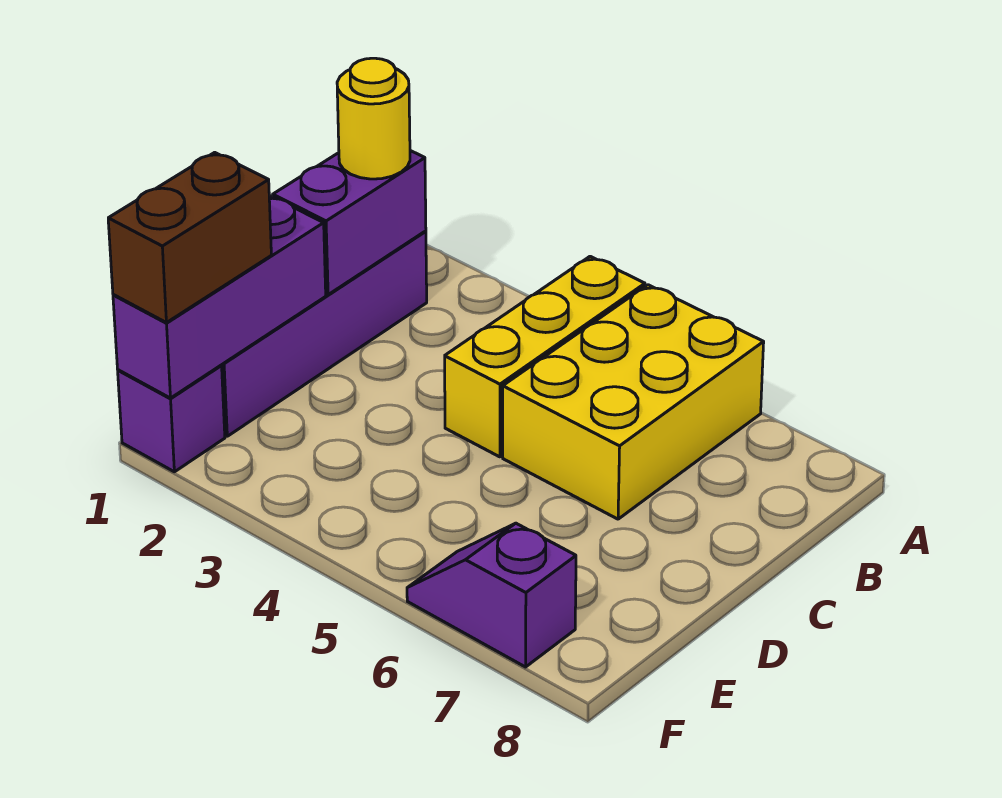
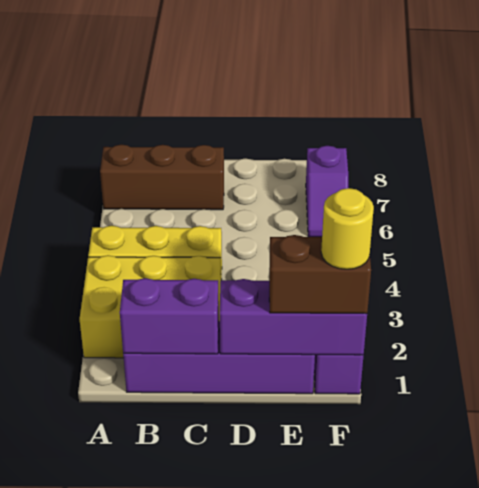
yellow brick A5:C6 level 1 -> yellow brick A2:C3 level 1
none -> brown brick A7:C7 level 1
yellow round brick B1 level 3 -> yellow round brick F1 level 4

